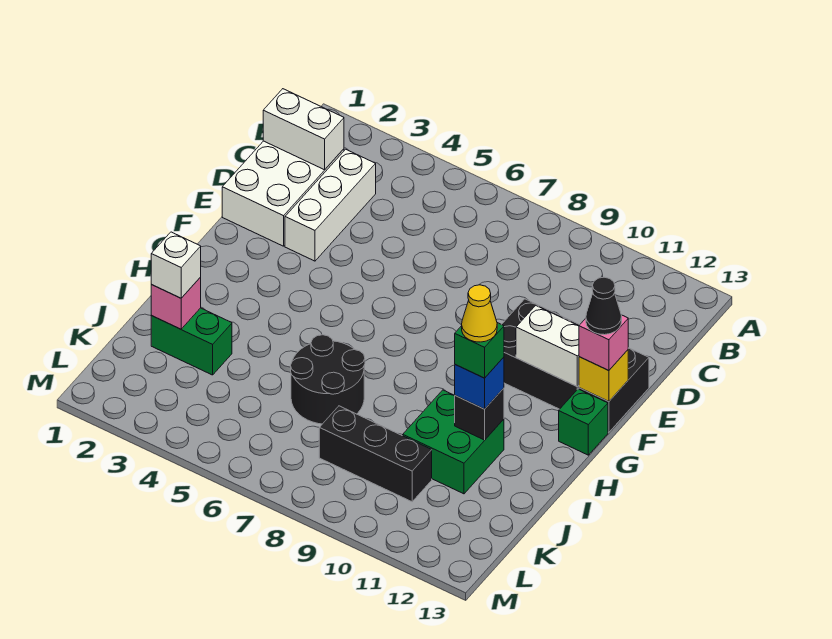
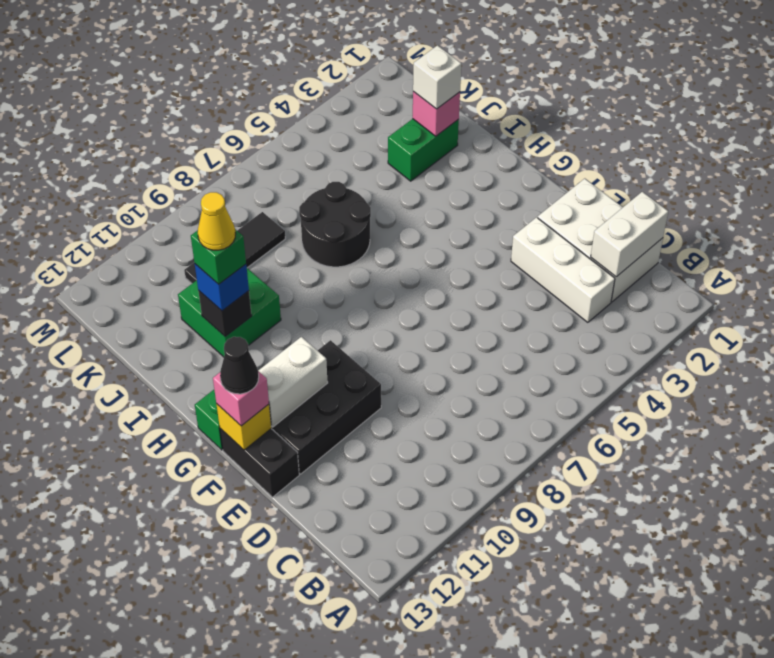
black brick K8:K10 level 1 -> black tile K8:K10 level 1

